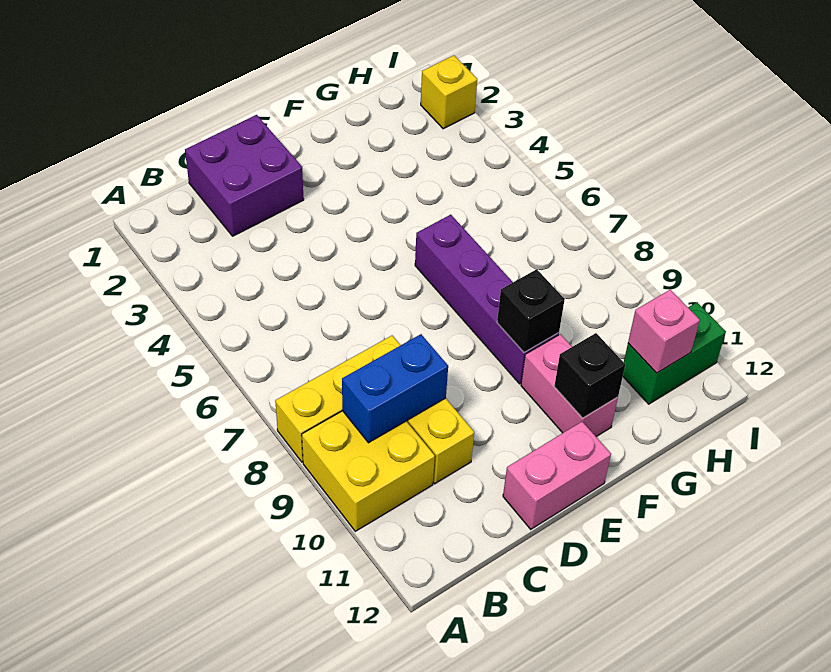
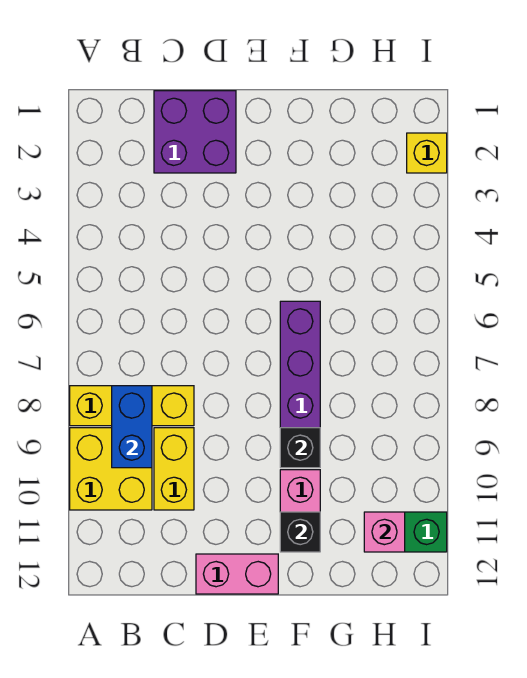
blue brick B9:C9 level 2 -> blue brick B8:B9 level 2

